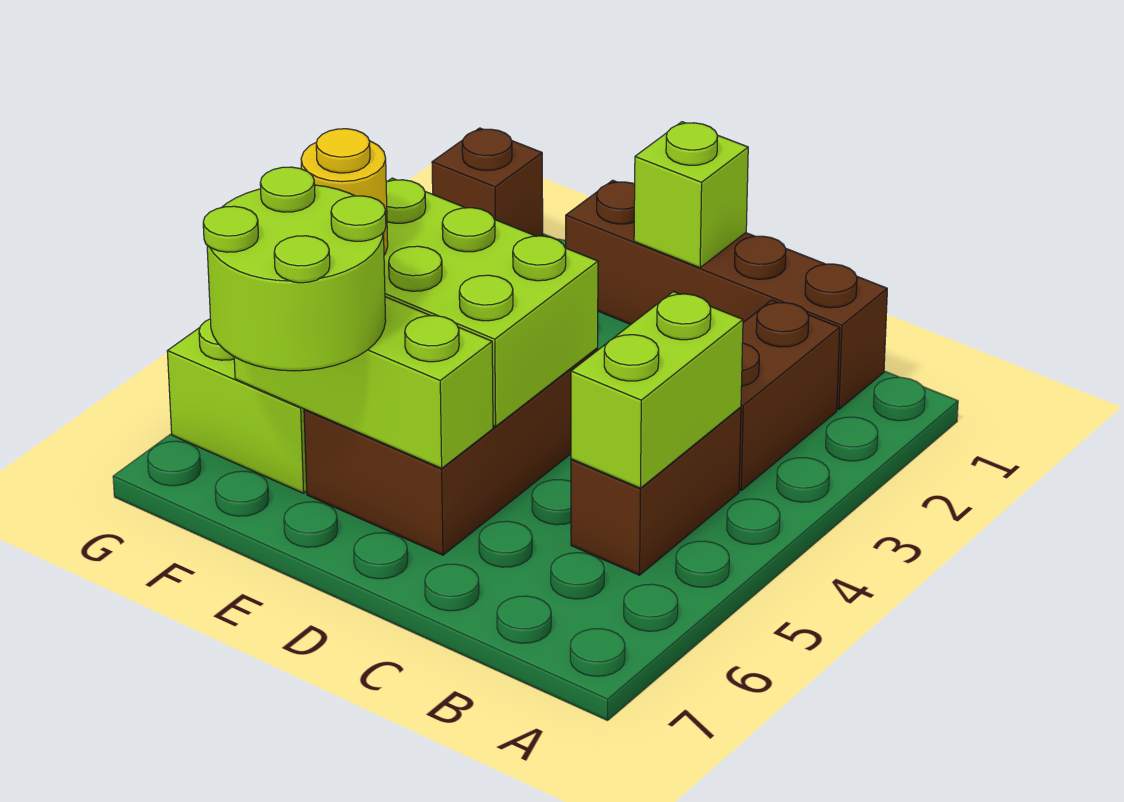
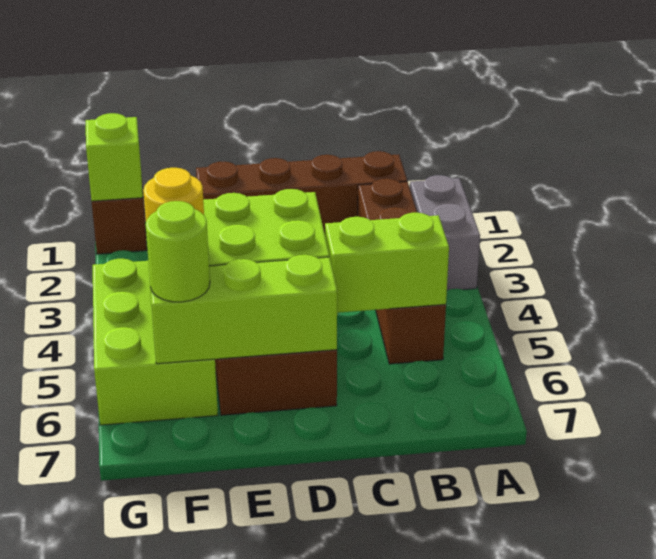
none -> grey brick A2:A3 level 1
lime brick B4:B5 level 2 -> lime brick B5:C5 level 2
lime brick D1 level 2 -> lime brick G1 level 2
lime round brick E6:F7 level 3 -> lime round brick F6 level 3

